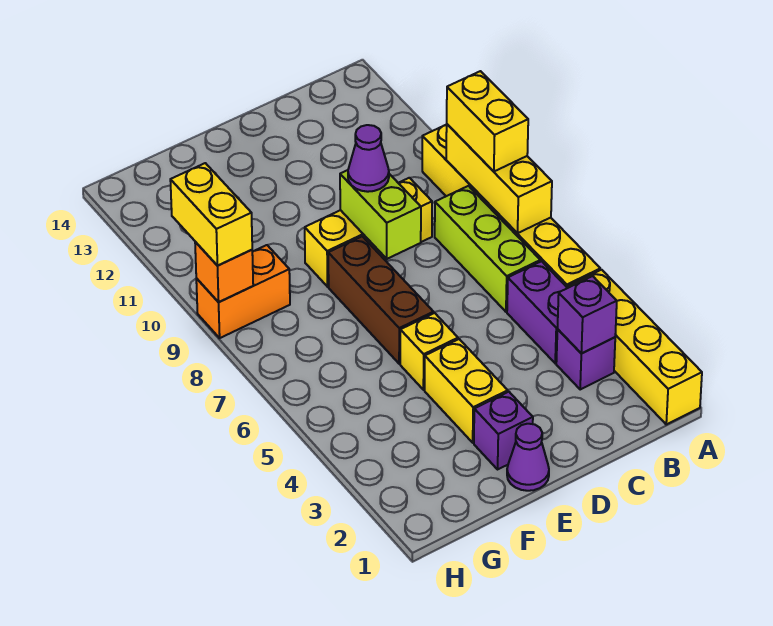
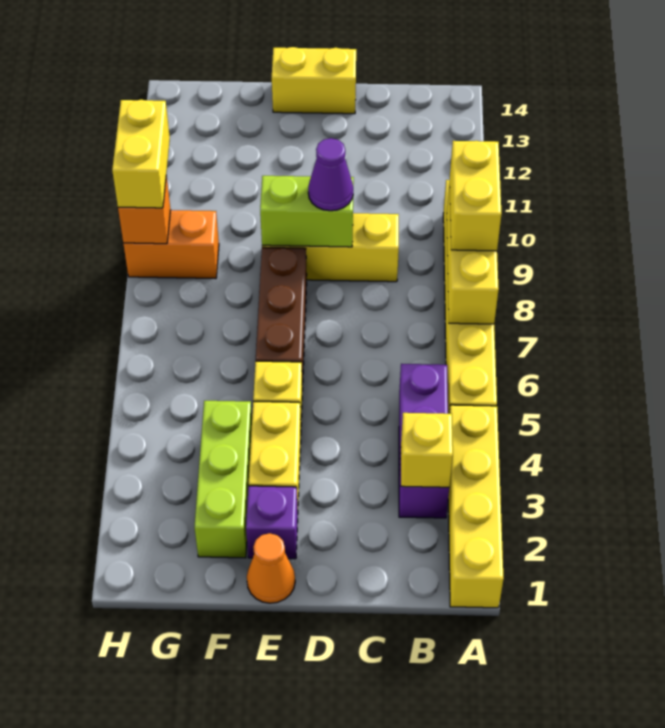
purple brick B3 level 2 -> yellow brick B3 level 2
lime brick B6:B8 level 1 -> lime brick F2:F4 level 1
lime brick D8:D9 level 2 -> lime brick D9:E9 level 2
none -> yellow brick D14:E14 level 1
purple cone E1 level 1 -> orange cone E1 level 1

